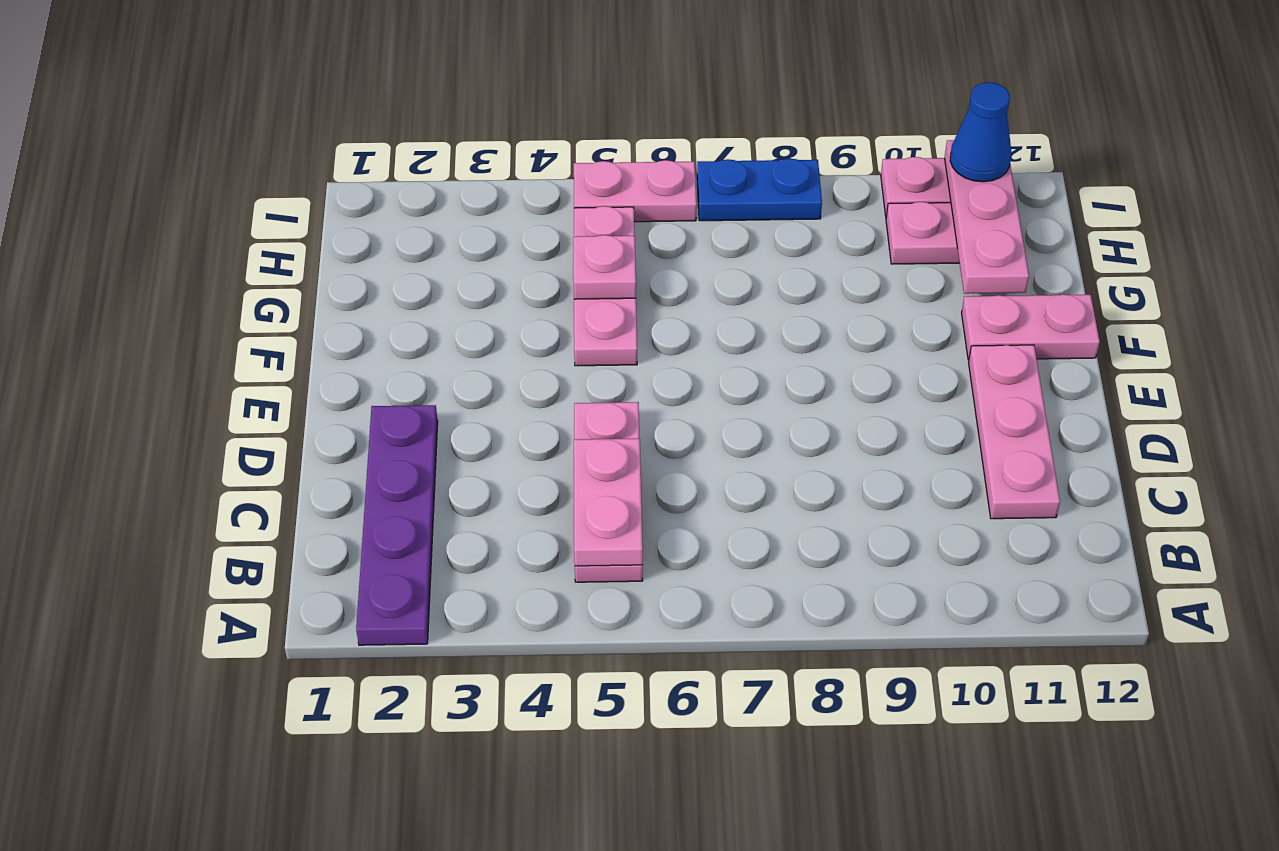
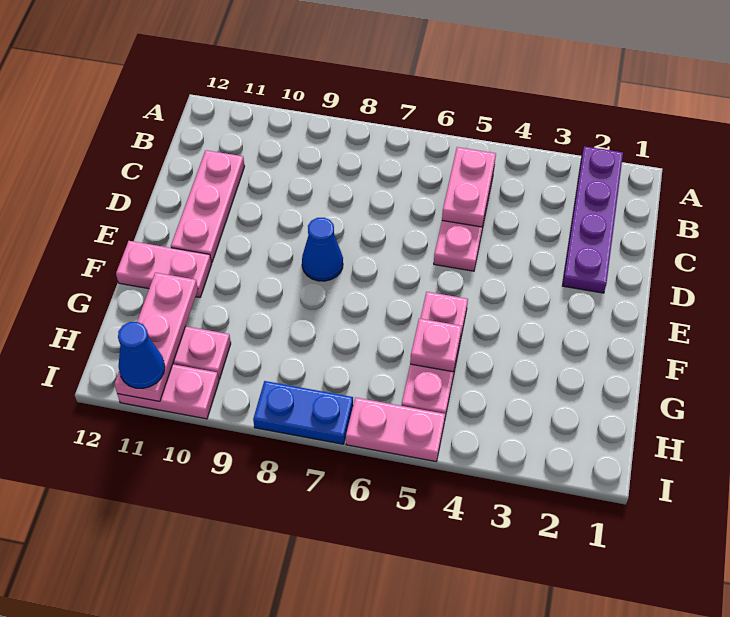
none -> blue cone E8 level 1

